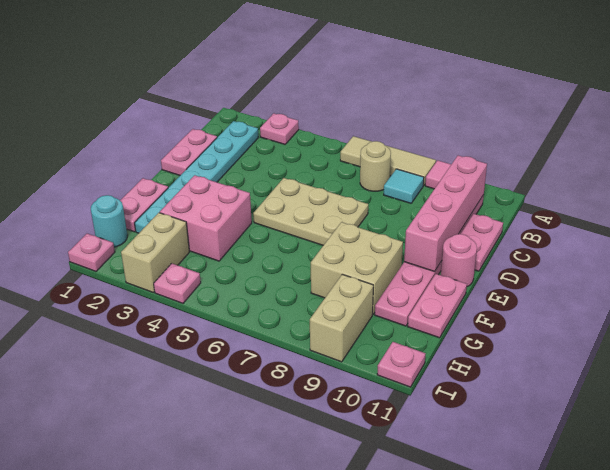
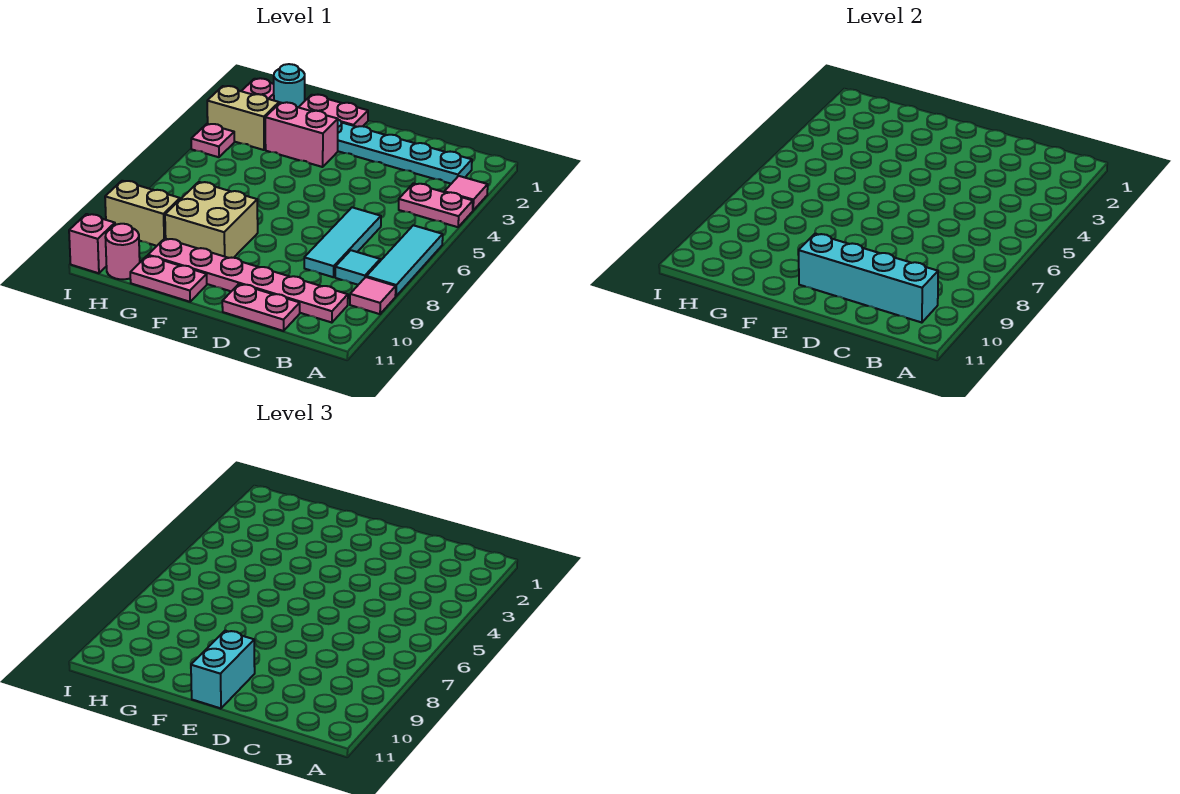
pink plate A3 level 1 -> pink tile A3 level 1
tan tile A6:A8 level 1 -> cyan tile A6:A8 level 1
tan round brick B7 level 1 -> none
pink brick B10:E10 level 2 -> cyan brick B10:E10 level 2
pink plate C1:D1 level 1 -> pink plate A4:B4 level 1
none -> cyan tile C6:C8 level 1
tan plate D5:E7 level 1 -> none
none -> cyan brick E10:E11 level 3
pink round brick E11 level 1 -> pink round brick H11 level 1
pink brick F3:G4 level 1 -> pink brick F3:G3 level 1
pink plate I11 level 1 -> pink brick I11 level 1

